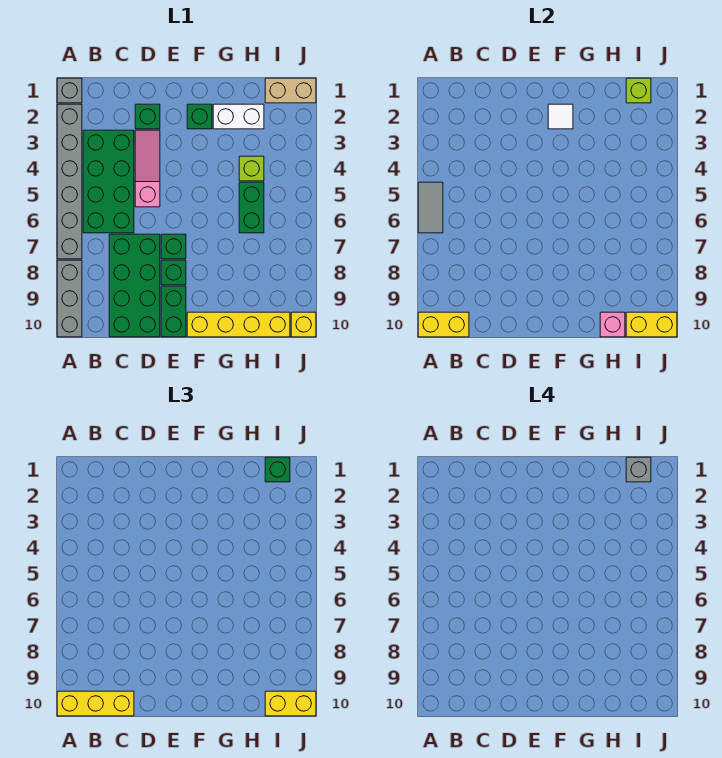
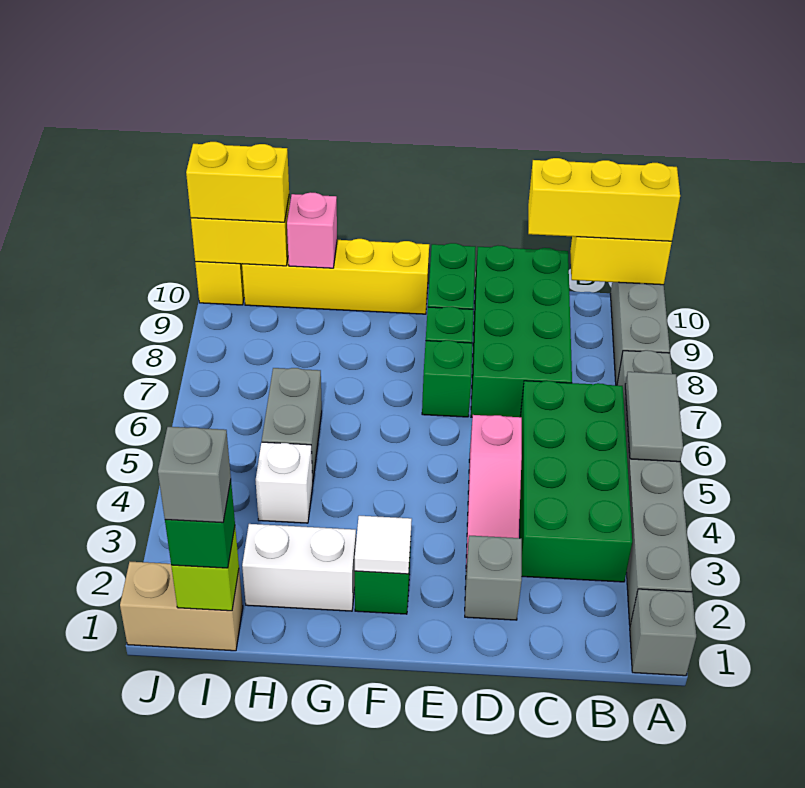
green brick D2 level 1 -> grey brick D2 level 1
lime brick H4 level 1 -> white brick H4 level 1
green brick H5:H6 level 1 -> grey brick H5:H6 level 1

